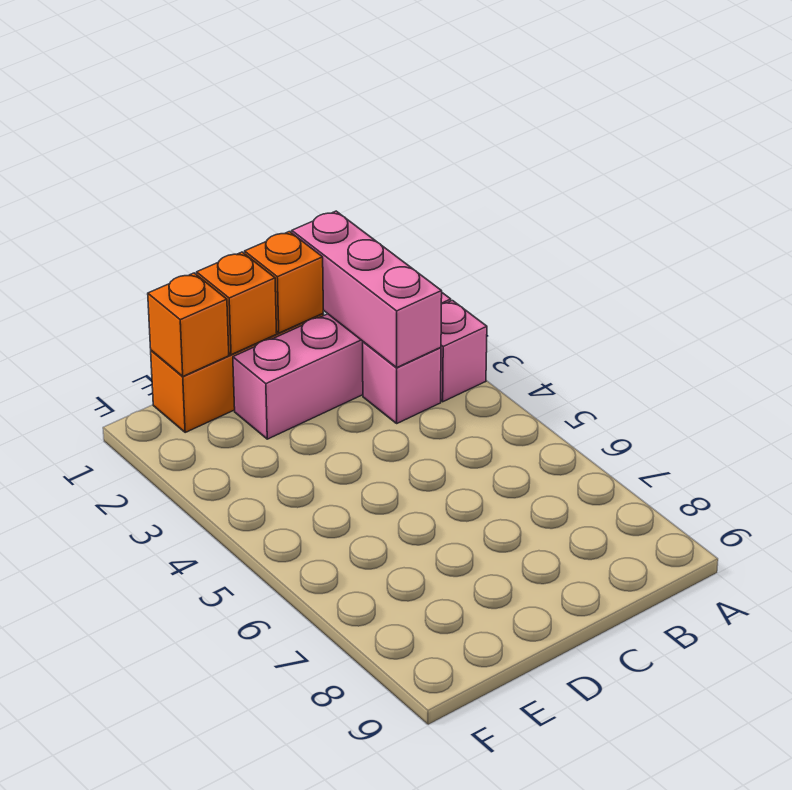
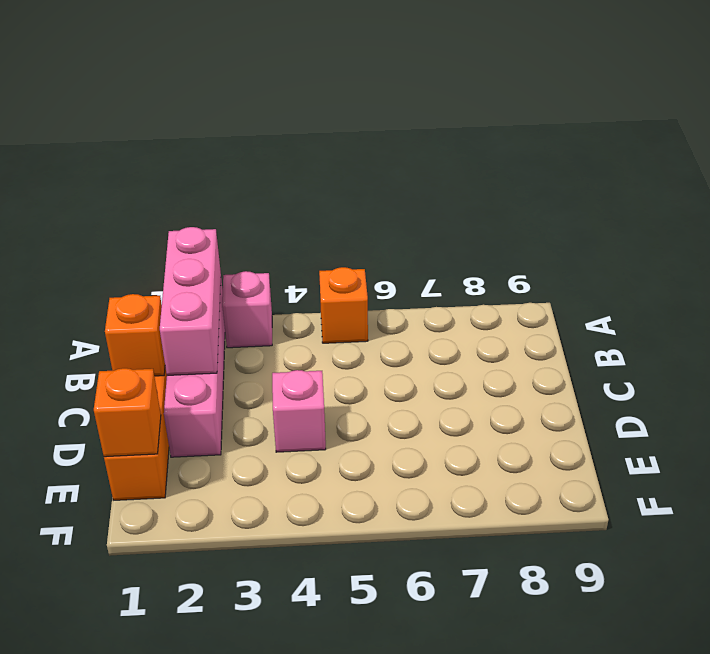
pink brick B1:B3 level 2 -> pink brick A2:C2 level 2
pink brick B3 level 1 -> pink brick D4 level 1
orange brick D1 level 2 -> orange brick A5 level 1

